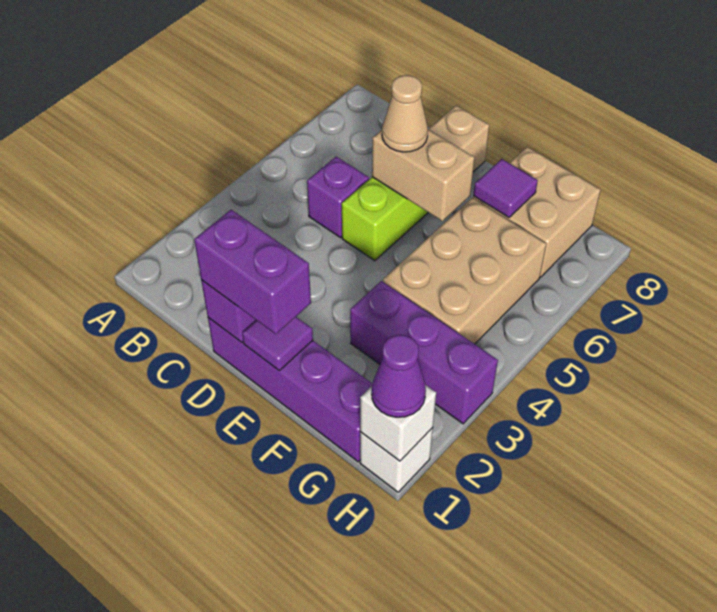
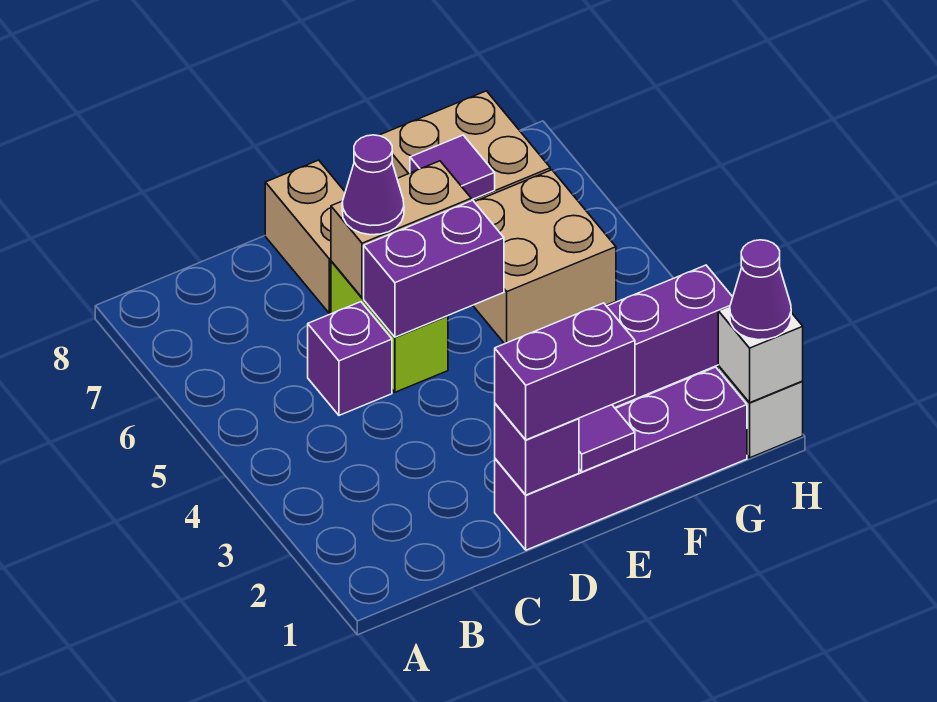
none -> purple brick D5:E5 level 2
tan cone D6 level 3 -> purple cone D6 level 3
tan brick F4:G6 level 1 -> tan brick F5:G6 level 1

